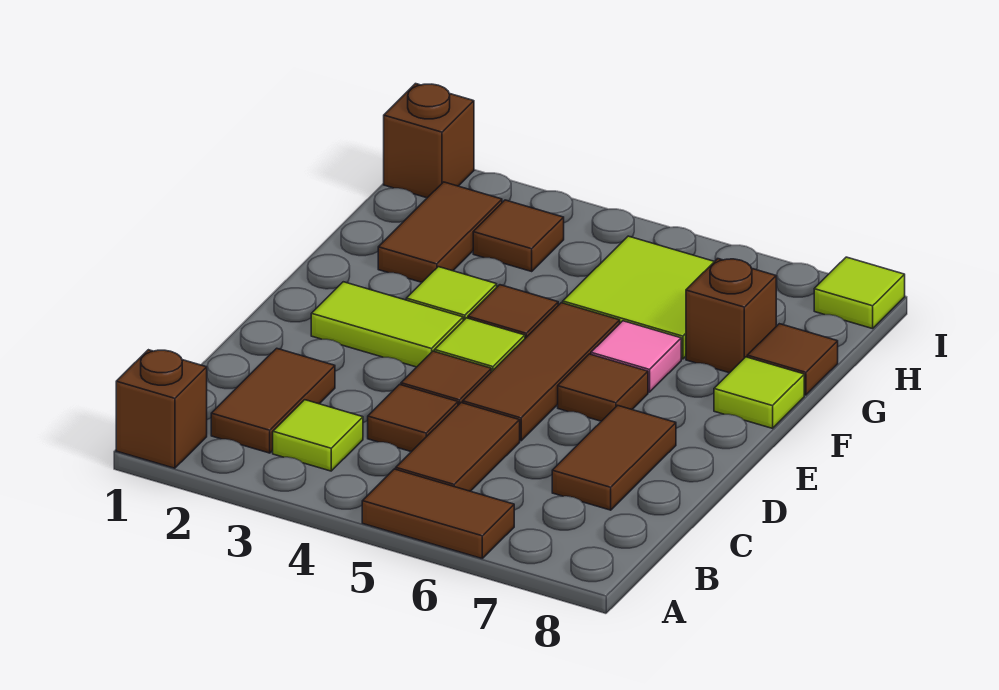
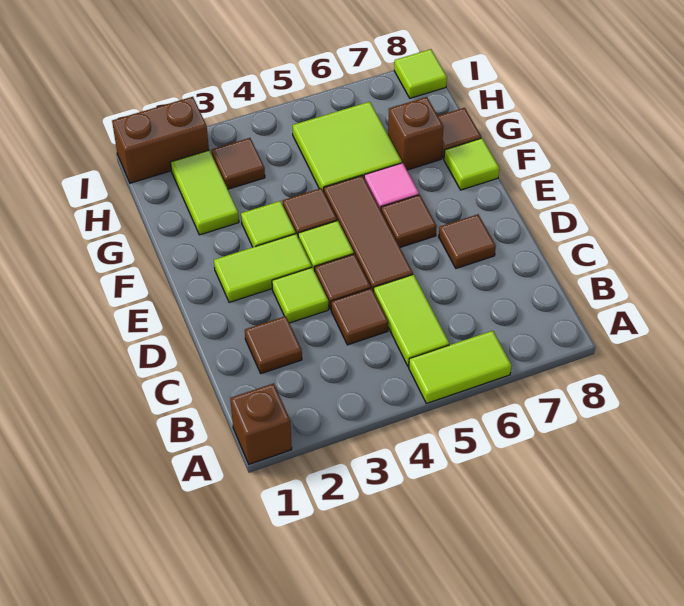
brown tile A5:A6 level 1 -> lime tile A5:A6 level 1
brown tile B2:C2 level 1 -> brown tile C2 level 1
lime tile B3 level 1 -> lime tile D3 level 1
brown tile B5:C5 level 1 -> lime tile B5:C5 level 1
brown tile C7:D7 level 1 -> brown tile D7 level 1
brown tile G2:H2 level 1 -> lime tile G2:H2 level 1
brown brick I1 level 1 -> brown brick I1:I2 level 1

